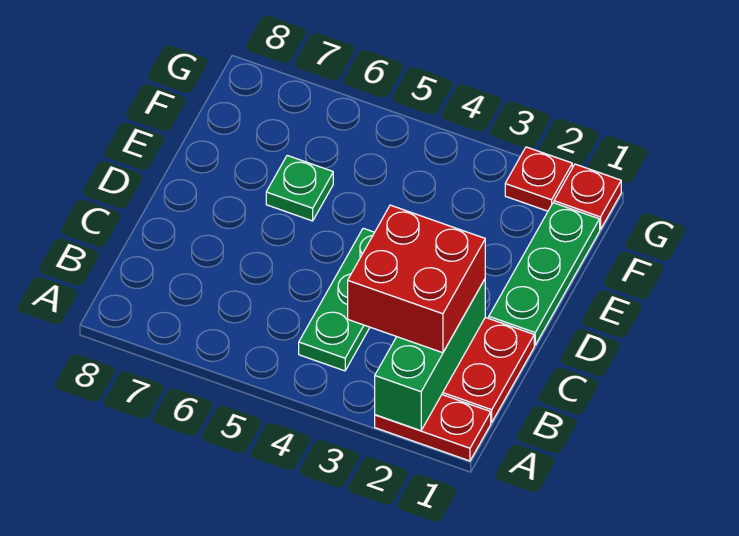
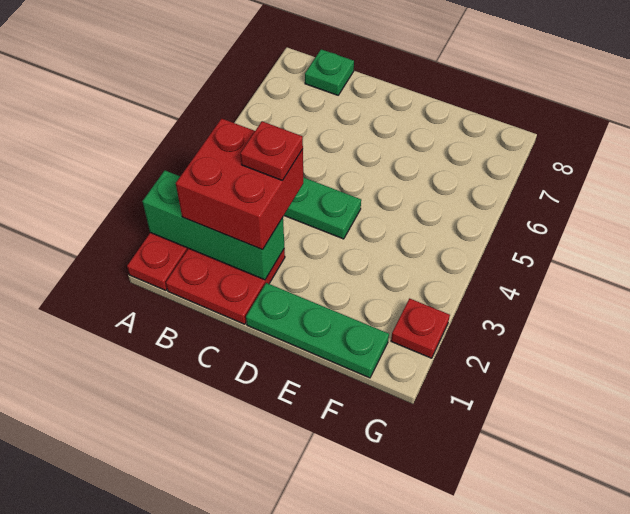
green plate E6 level 1 -> green plate B8 level 1
red plate G1 level 1 -> red plate C3 level 4

